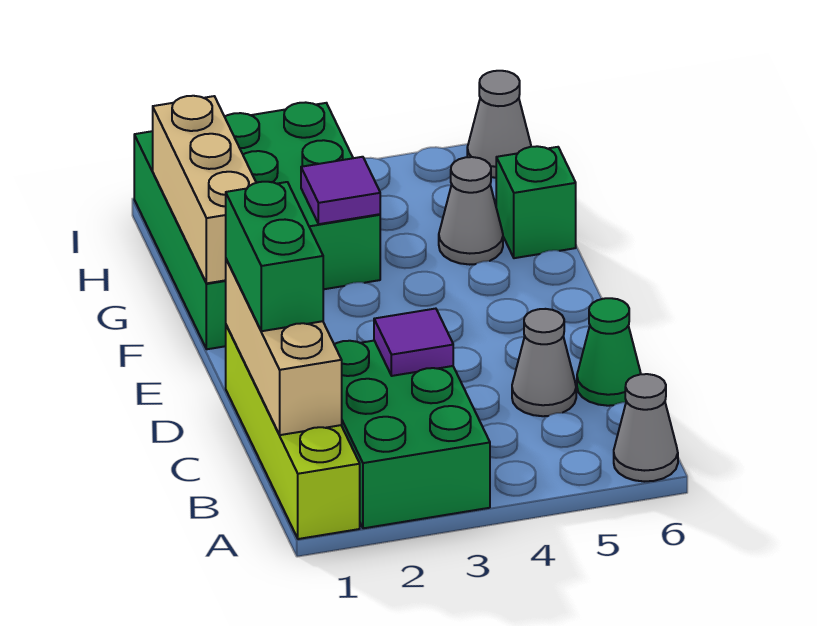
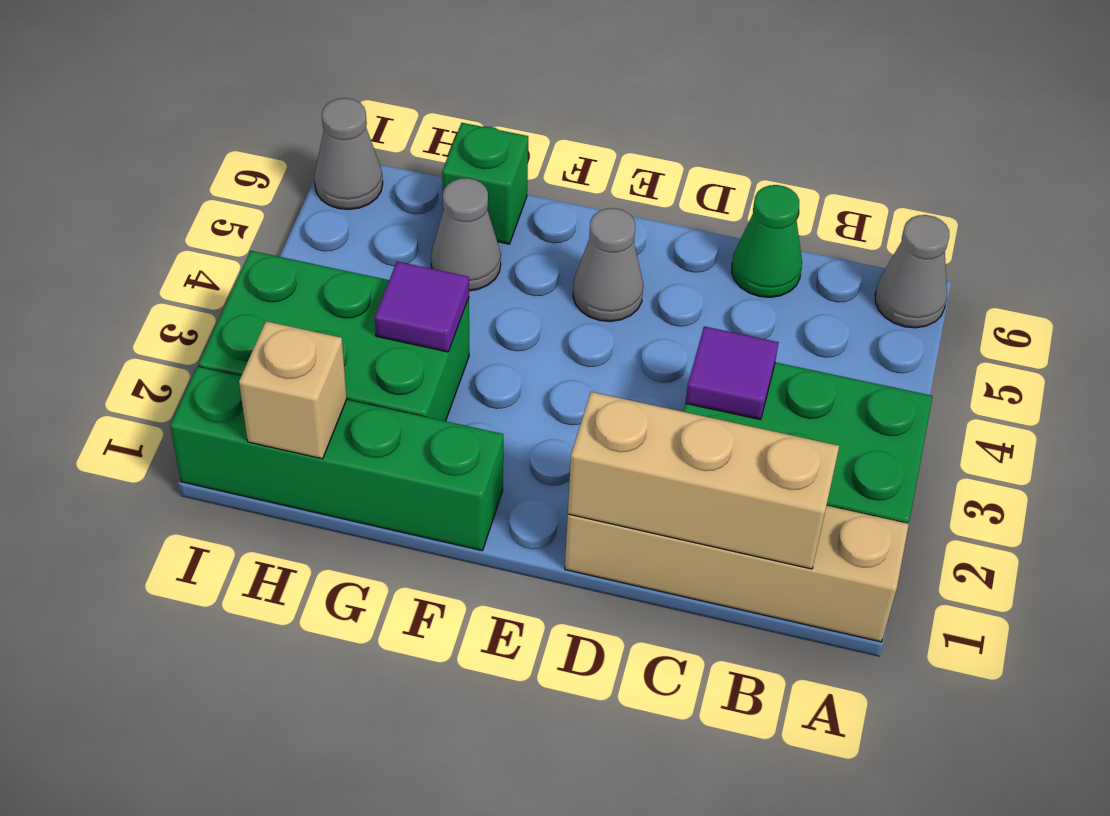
lime brick A1:D1 level 1 -> tan brick A1:D1 level 1
green brick C1:D1 level 3 -> none
grey cone C5 level 1 -> grey cone E5 level 1
tan brick F1:H1 level 2 -> tan brick H1 level 2

